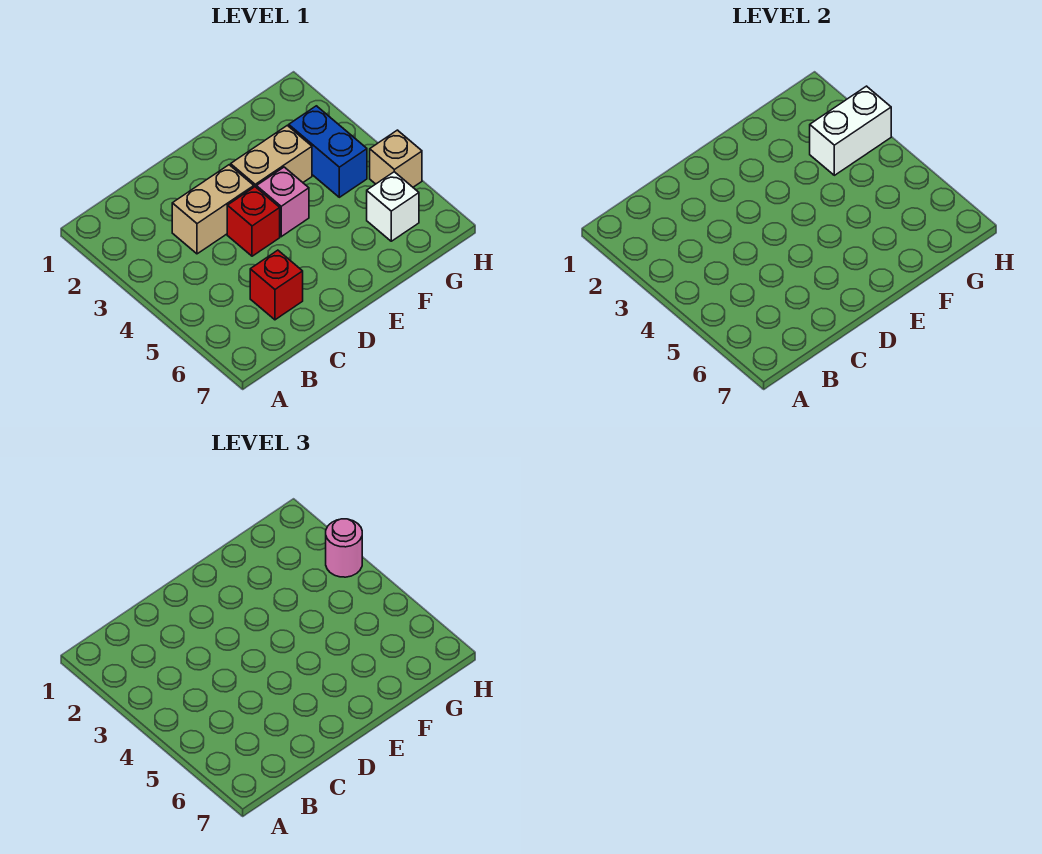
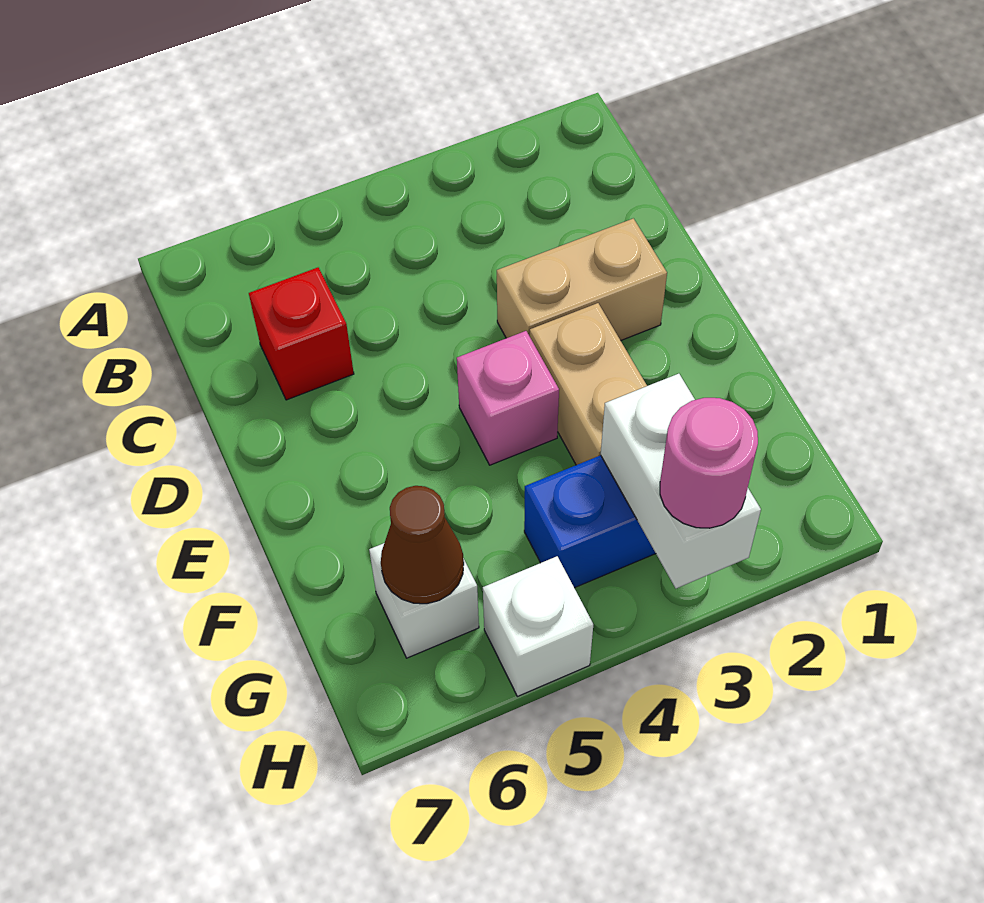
tan brick C3:D3 level 1 -> tan brick D2:D3 level 1
red brick D4 level 1 -> none
none -> brown cone G6 level 2
tan brick H5 level 1 -> white brick H5 level 1

